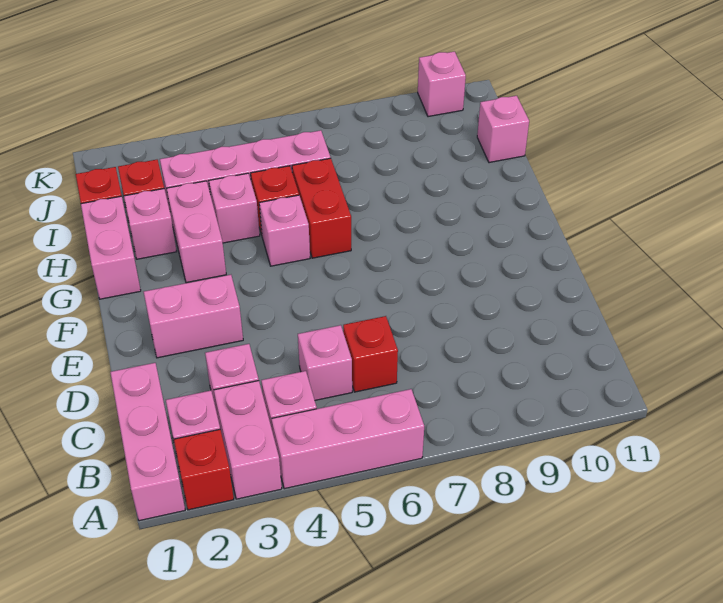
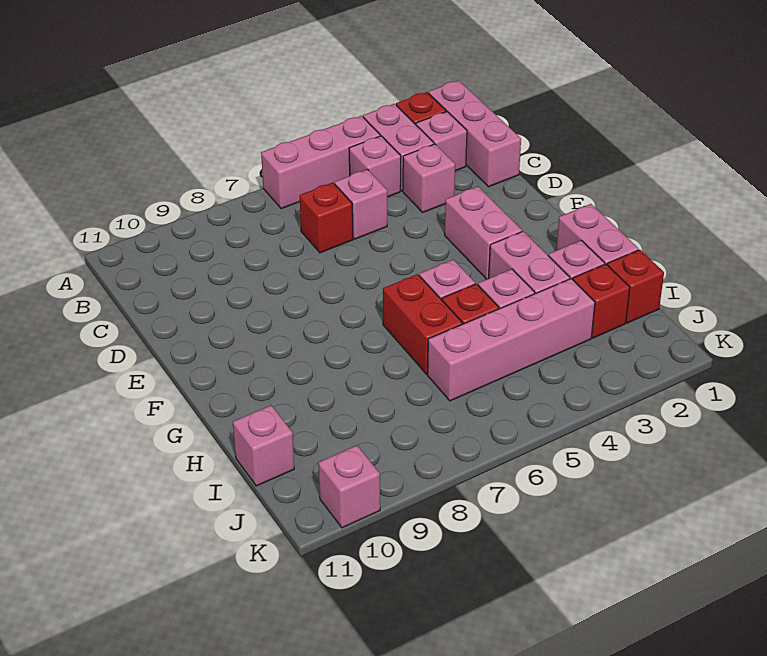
pink brick E2:E3 level 1 -> pink brick E3:F3 level 1

